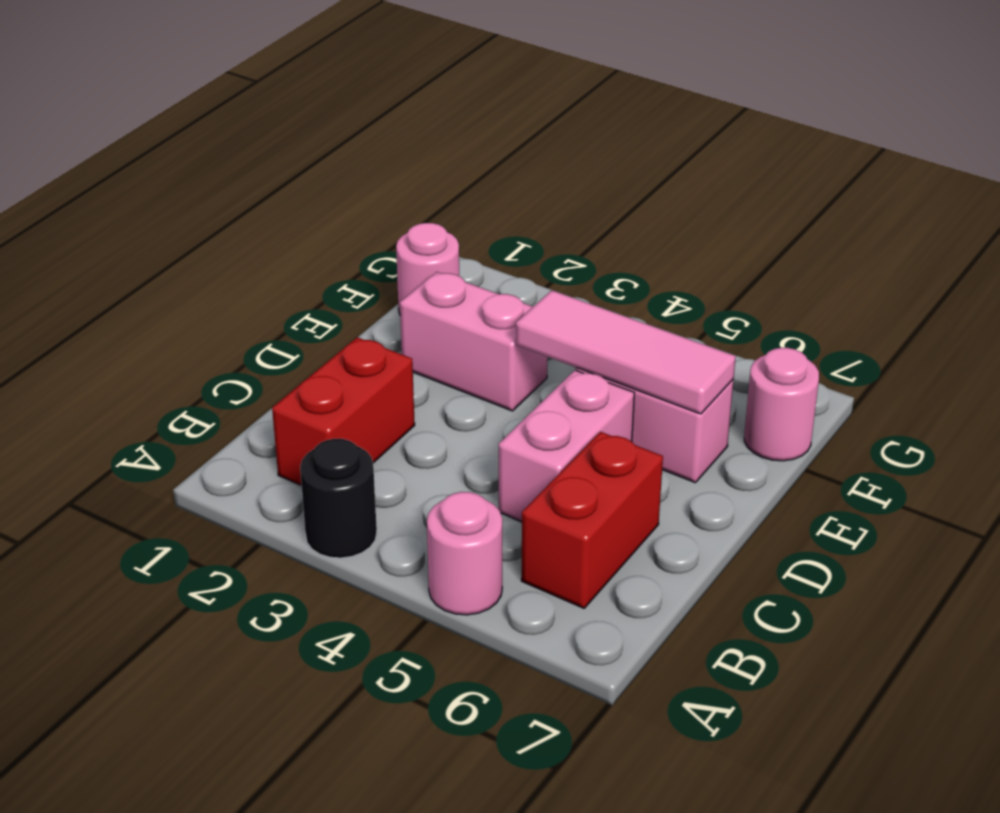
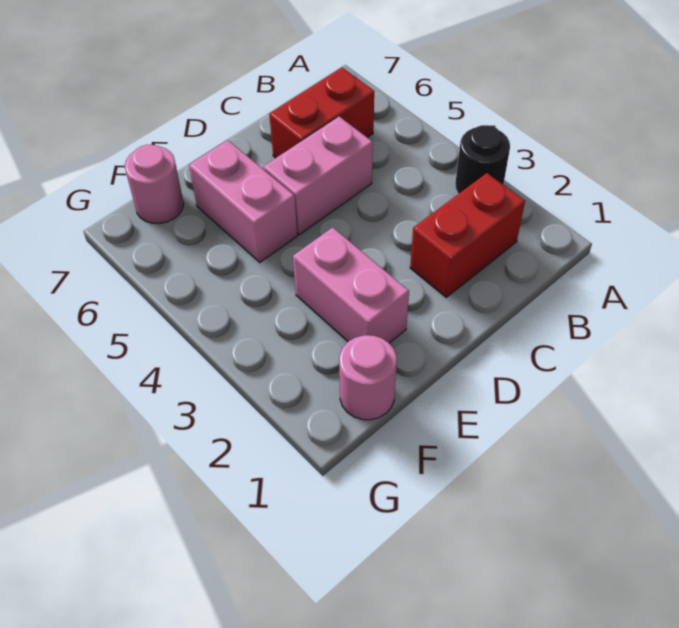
pink round brick A5 level 1 -> none
pink tile E4:E6 level 2 -> none

